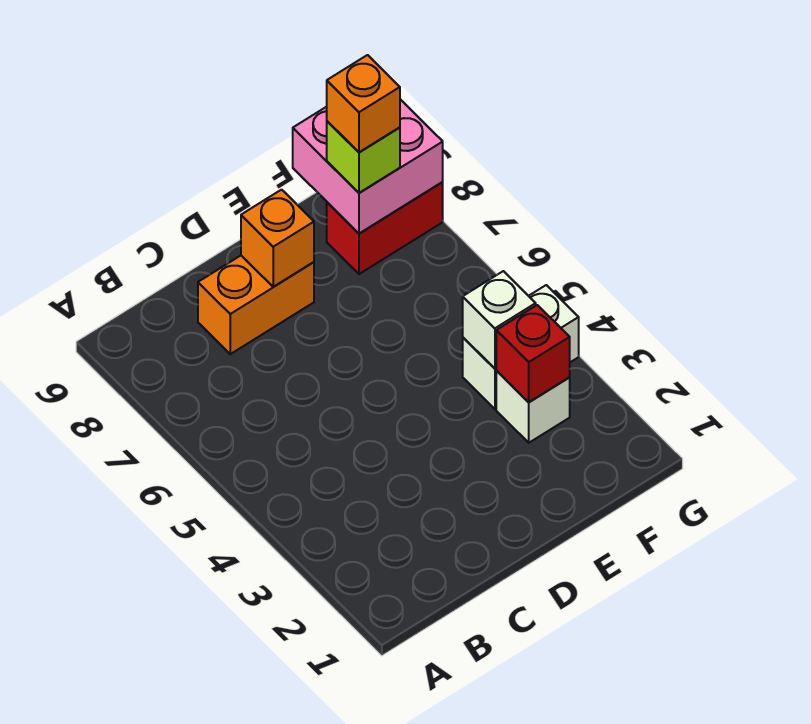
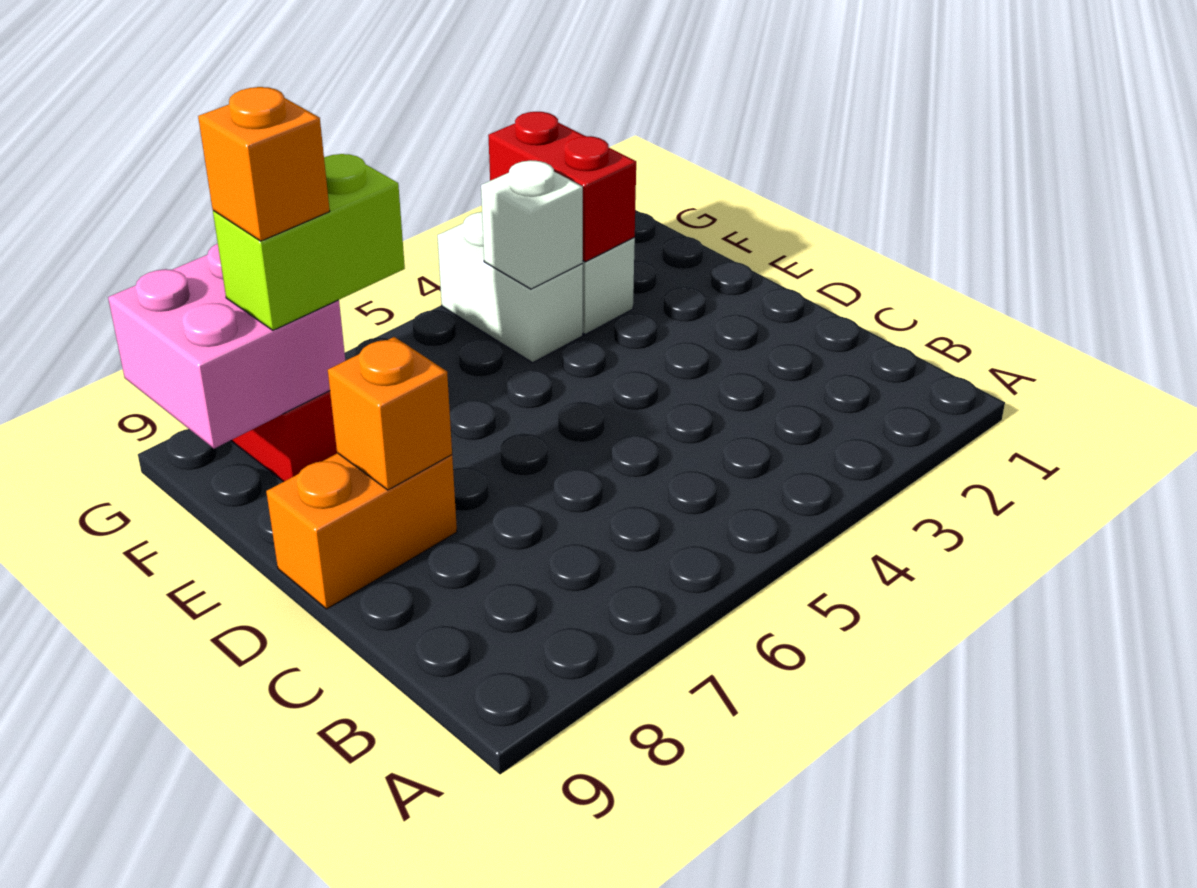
orange brick C8:D8 level 1 -> orange brick D8:D9 level 1
red brick F3 level 2 -> red brick F3:G3 level 2
lime brick F8 level 3 -> lime brick F7:F8 level 3

